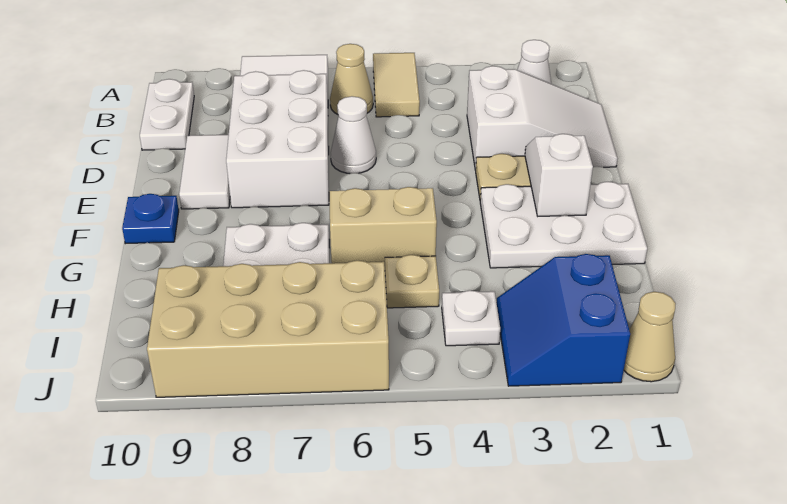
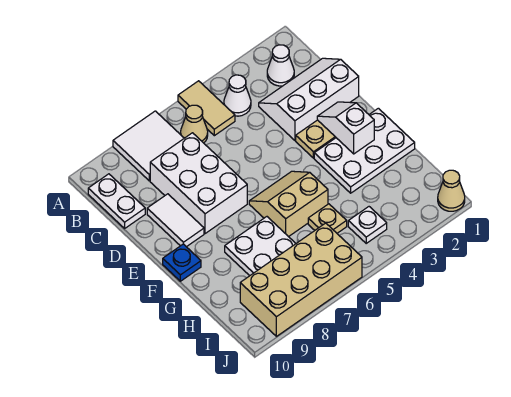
white slope C1:D3 level 1 top 3 -> white slope C1:D3 level 1 top D
white cone D6 level 1 -> white cone B4 level 1
blue slope I2:J3 level 1 top 2 -> none

